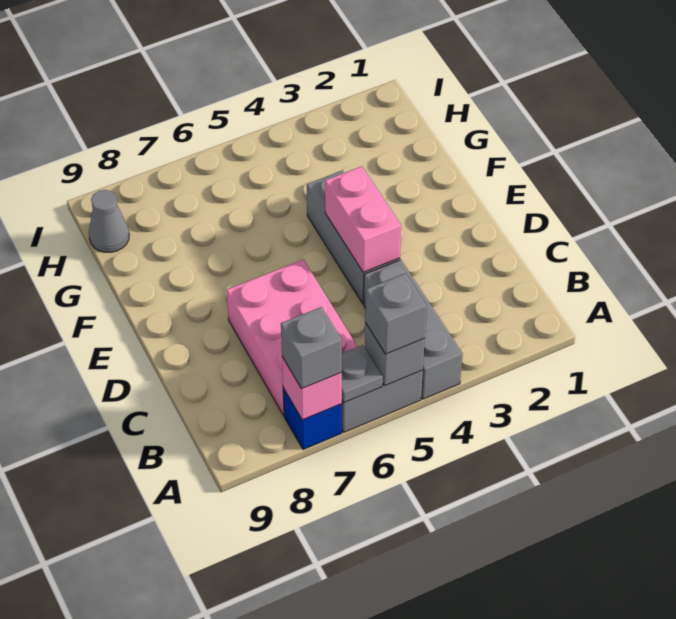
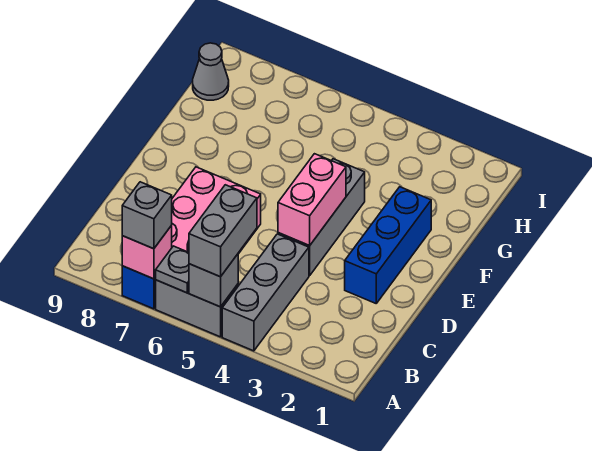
grey brick A5 level 3 -> grey brick A5:B5 level 3
none -> blue brick D2:F2 level 1

